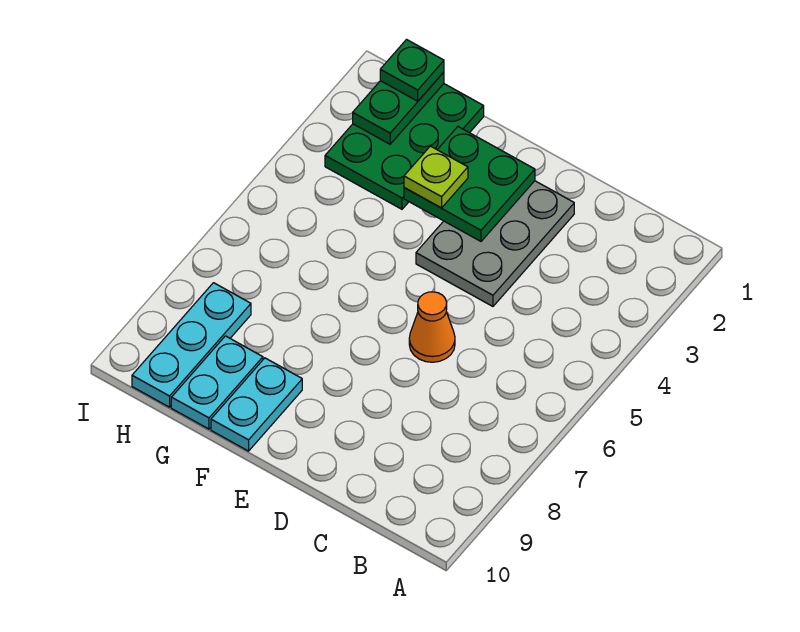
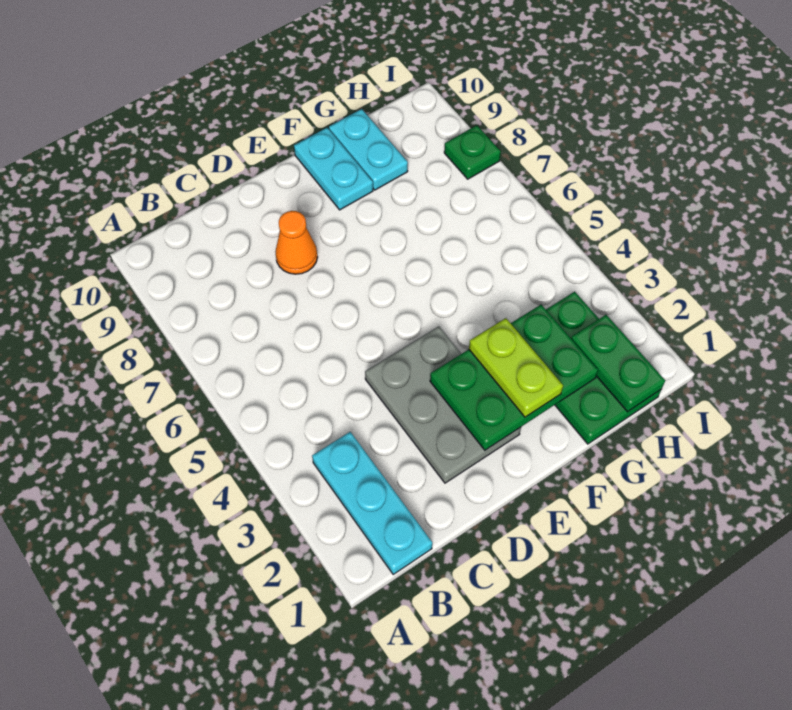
orange cone D6 level 1 -> orange cone D8 level 1
green plate E2:F3 level 2 -> green plate E2:G3 level 2
lime plate F3 level 3 -> lime plate F2:F3 level 3
green plate H1 level 3 -> green plate I8 level 1
cyan plate H8:H10 level 1 -> cyan plate B1:B3 level 1

